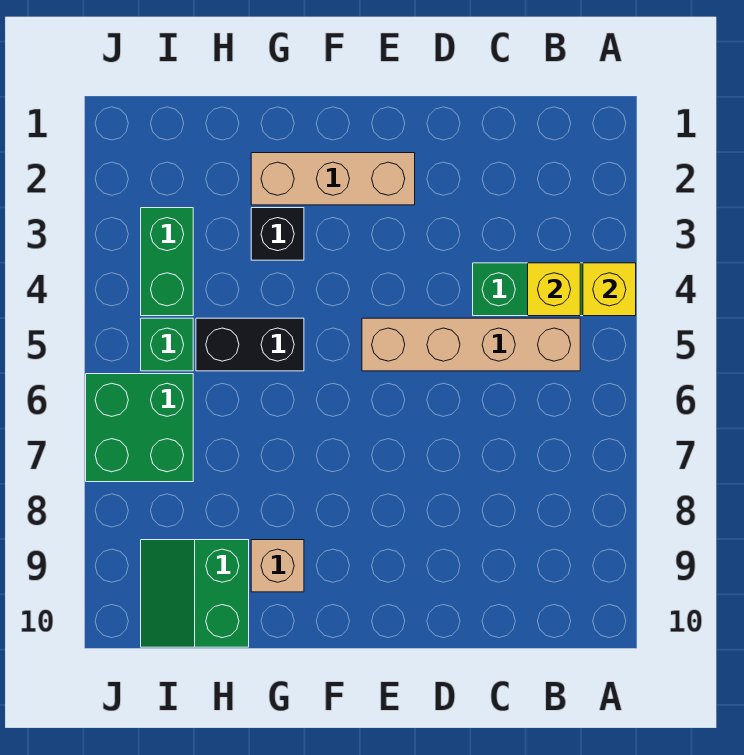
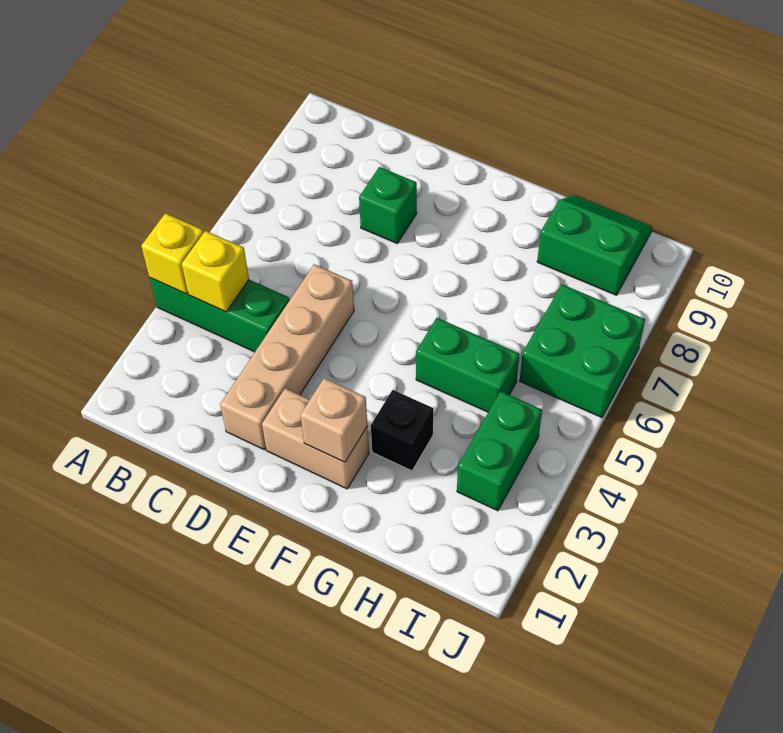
tan brick B5:E5 level 1 -> tan brick D2:D5 level 1
tan brick E2:G2 level 1 -> tan brick E2:F2 level 1
black brick G5:H5 level 1 -> green brick G5:H5 level 1
tan brick G9 level 1 -> tan brick F2 level 2
green slope H9:I10 level 1 top H -> green slope H9:I10 level 1 top 9
green brick I5 level 1 -> green brick D8 level 1

